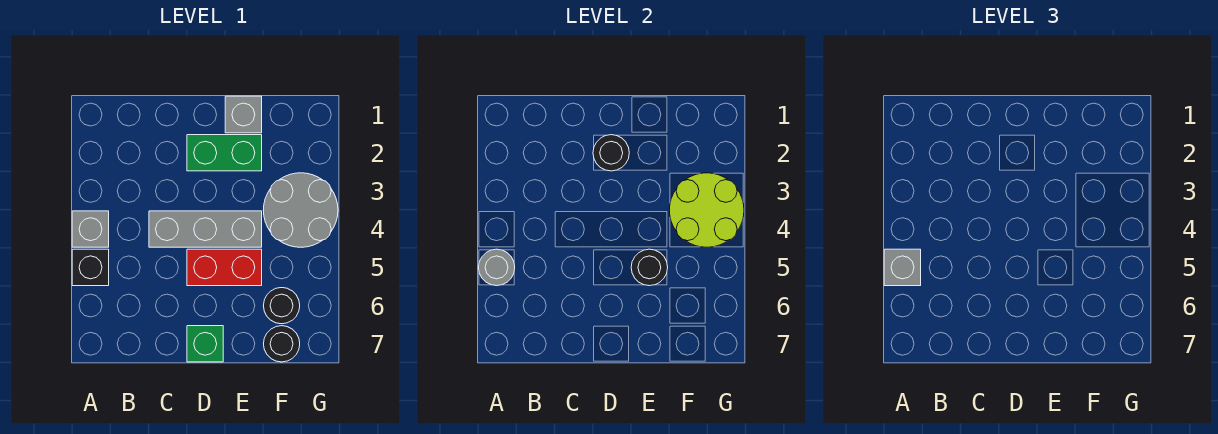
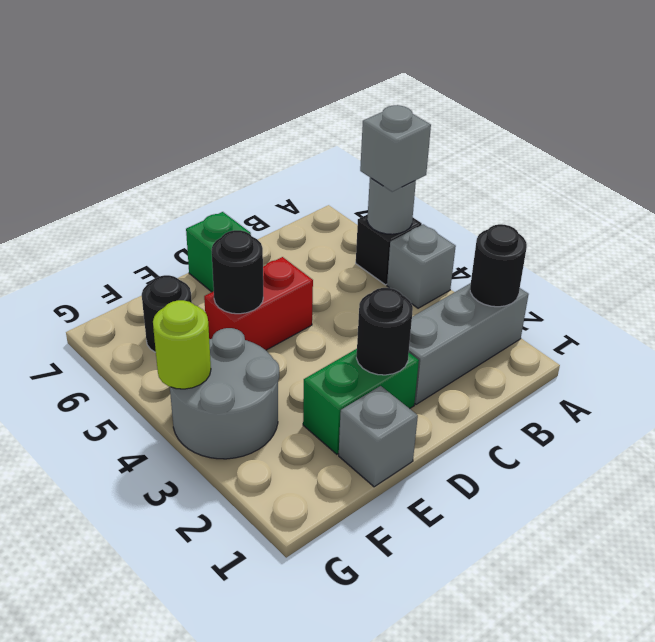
grey brick C4:E4 level 1 -> grey brick A2:C2 level 1
lime round brick F3:G4 level 2 -> lime round brick G4 level 2
black round brick F7 level 1 -> black round brick A2 level 2

